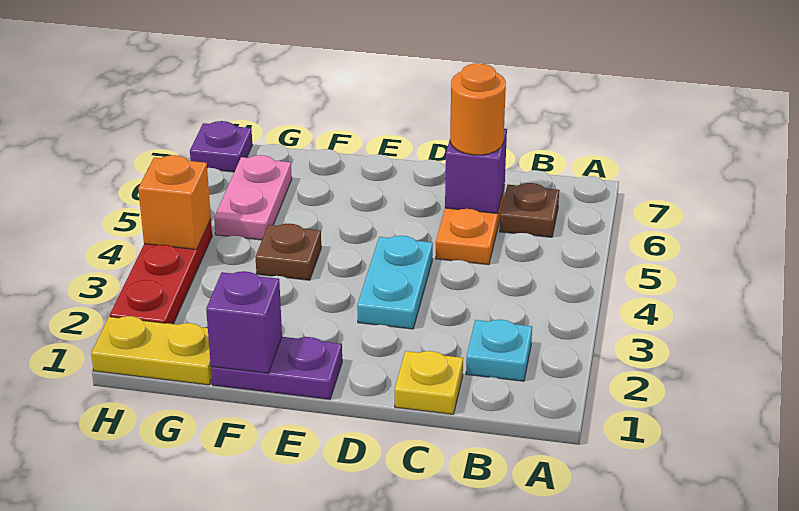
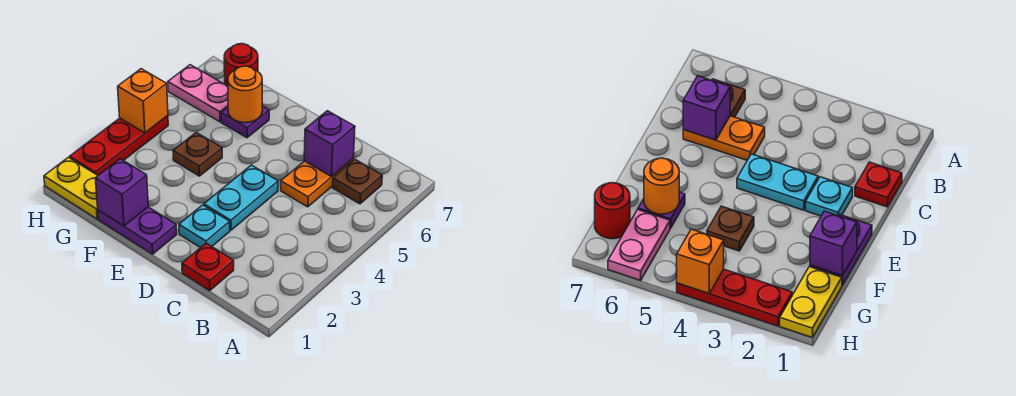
cyan plate B2 level 1 -> cyan plate D2 level 1
yellow plate C1 level 1 -> red plate C1 level 1
orange round brick C6 level 3 -> orange round brick F6 level 2
pink plate G5:G6 level 1 -> pink plate G6:H6 level 1
none -> red round brick G7 level 1
purple plate H7 level 1 -> purple plate F6 level 1

